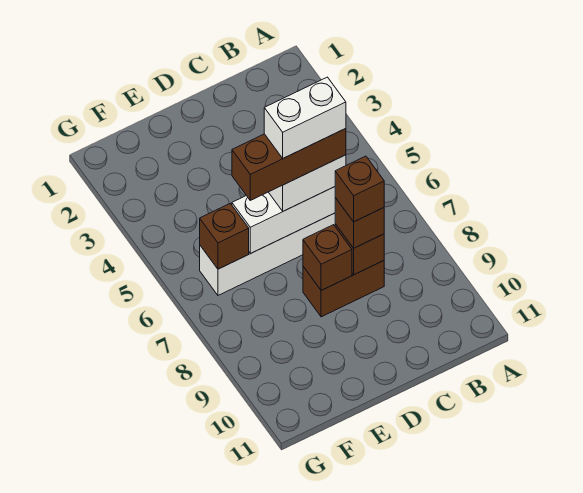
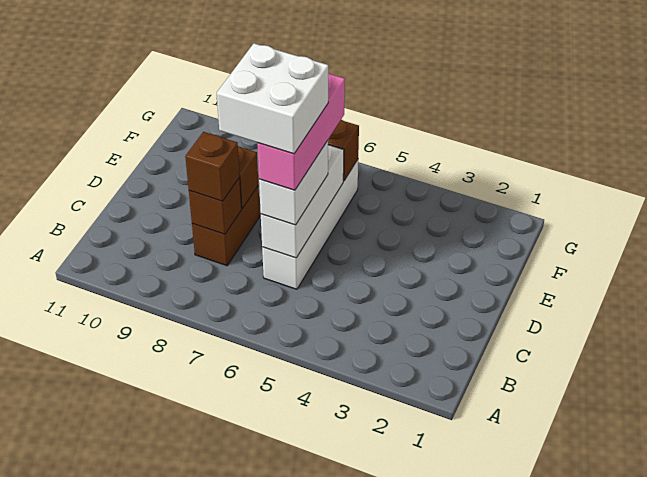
brown brick C6:E6 level 4 -> pink brick C6:E6 level 4
white brick C6:D6 level 5 -> white brick C6:D7 level 5
brown brick C8 level 4 -> none

